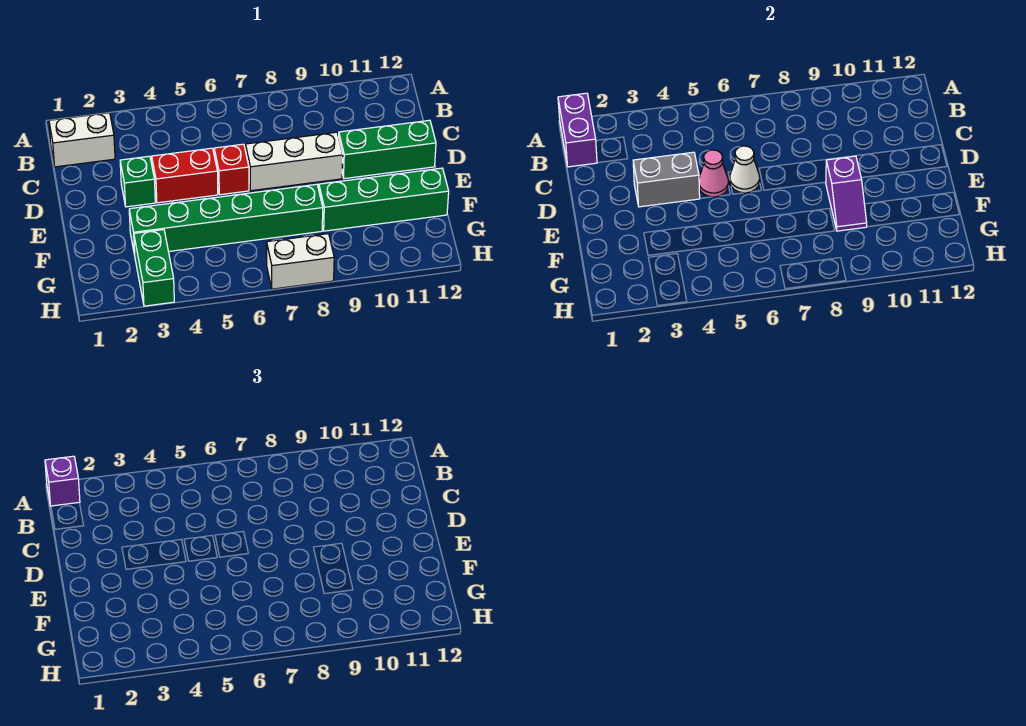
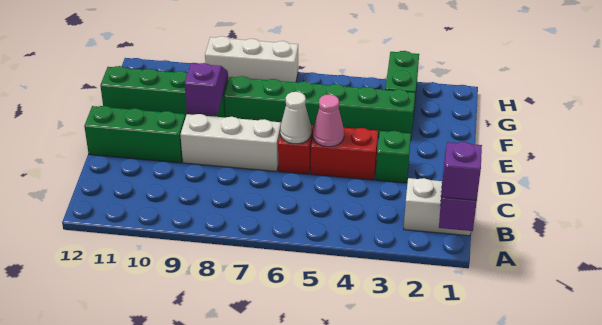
grey brick D3:D4 level 2 -> none
white brick H7:H8 level 1 -> white brick H7:H9 level 1

